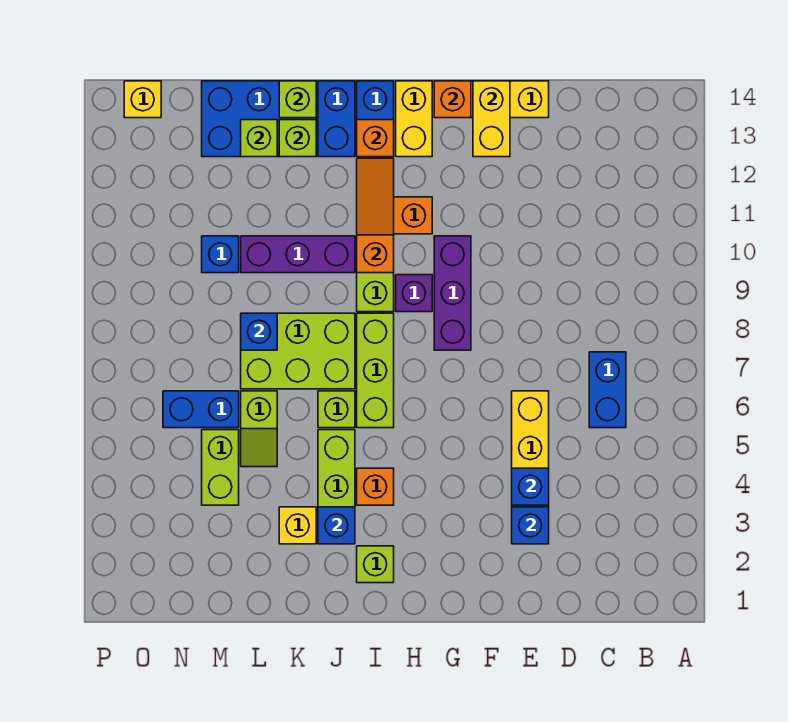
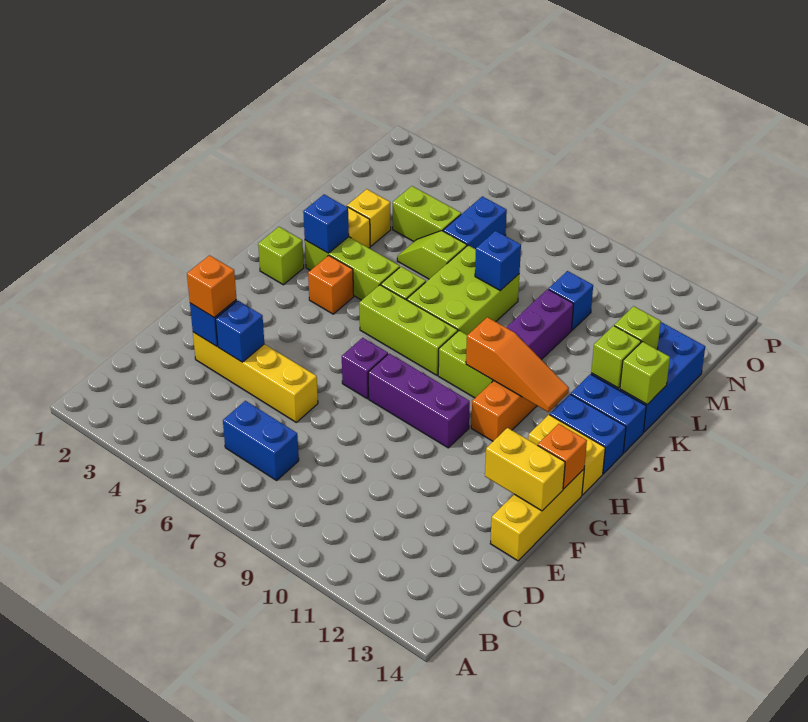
purple brick H9 level 1 -> purple brick G7 level 1
orange brick I13 level 2 -> orange brick E3 level 3
yellow brick O14 level 1 -> yellow brick L3 level 1

